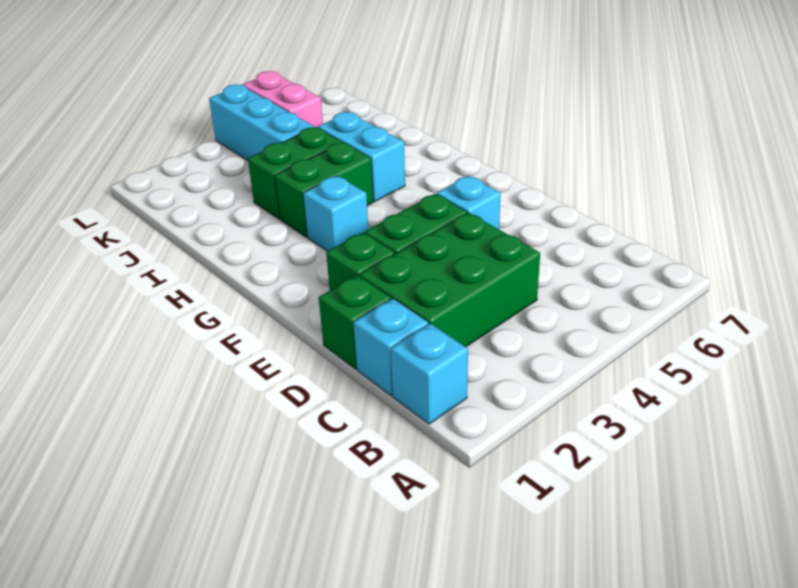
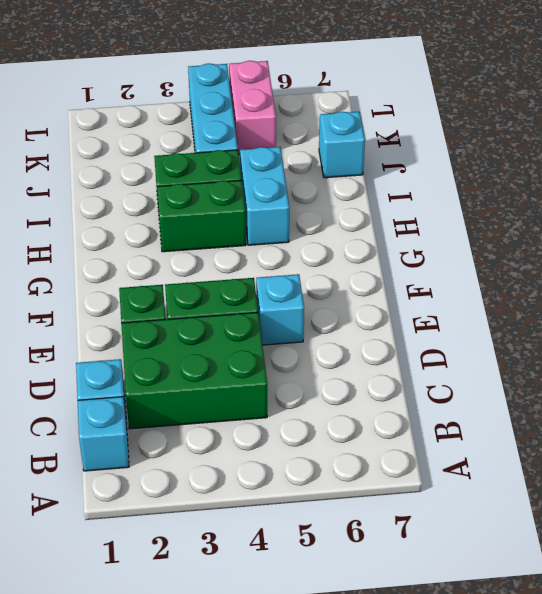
green brick D1 level 1 -> none
cyan brick G3 level 1 -> cyan brick J7 level 1

